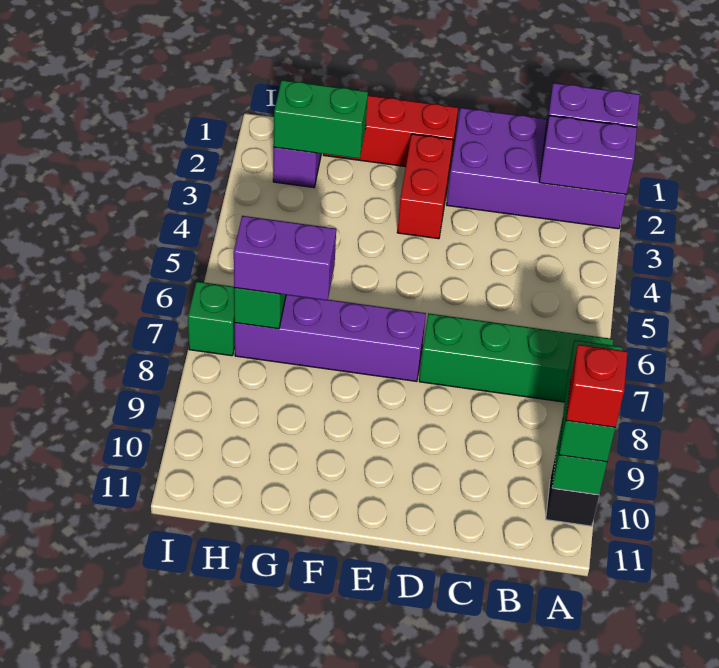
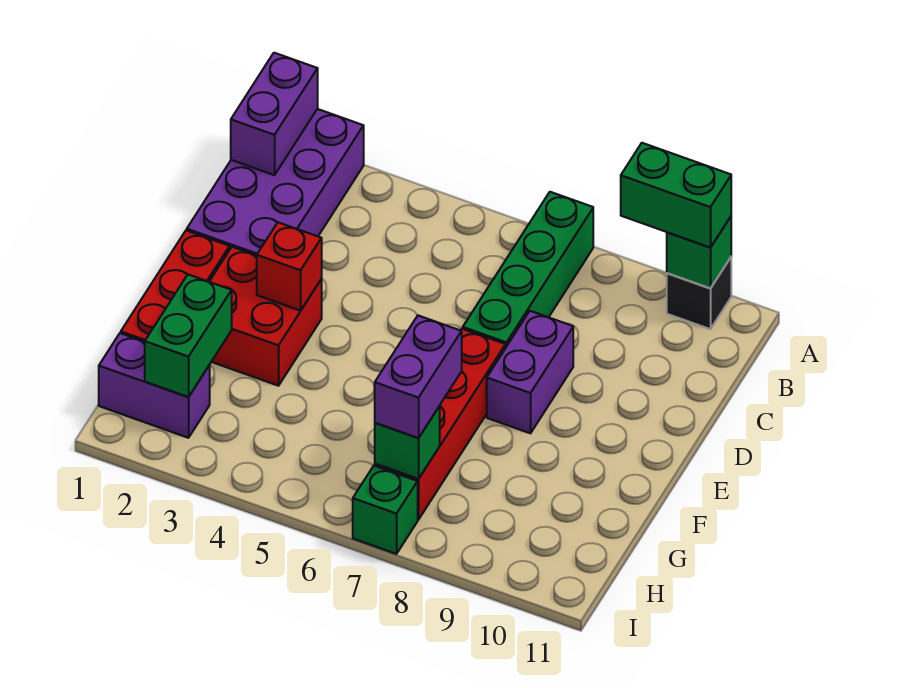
purple brick A2:B2 level 2 -> purple brick D8:E8 level 1
red brick A10 level 4 -> red brick E3 level 2
red brick E2:E3 level 1 -> red brick E2:F3 level 1
purple brick E7:H7 level 1 -> red brick E7:H7 level 1

